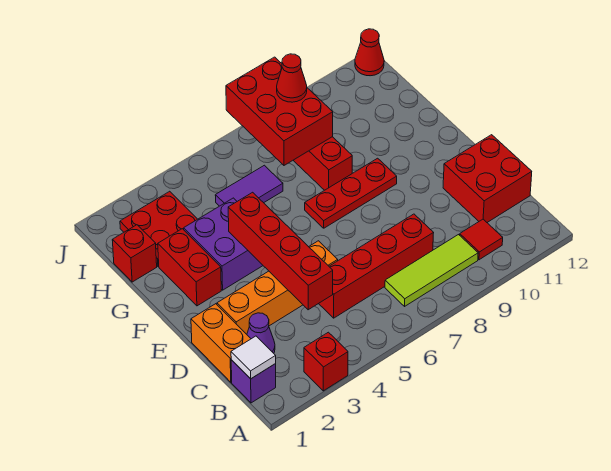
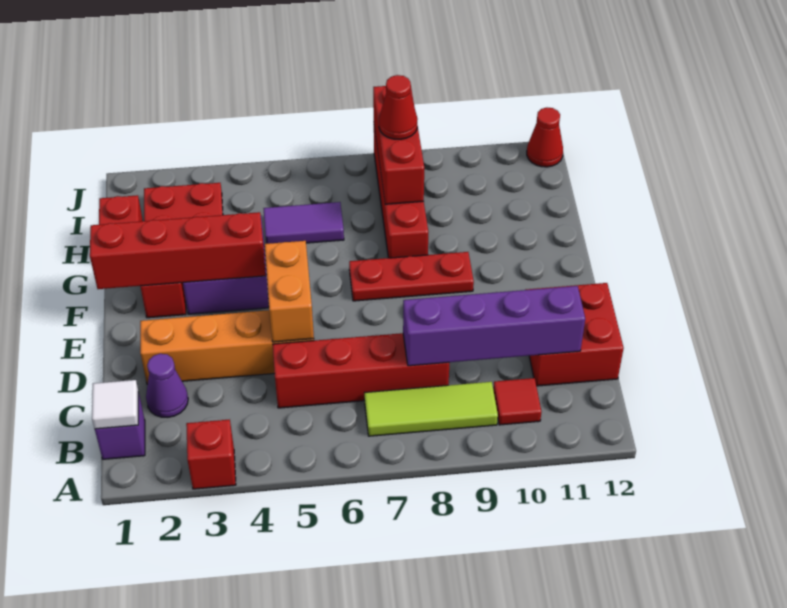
orange brick C1:D1 level 1 -> orange brick D5:E5 level 2
red brick C4:F4 level 2 -> red brick F1:F4 level 2
none -> purple brick C8:C11 level 2
red brick H7:J8 level 2 -> red brick H8:J8 level 2

